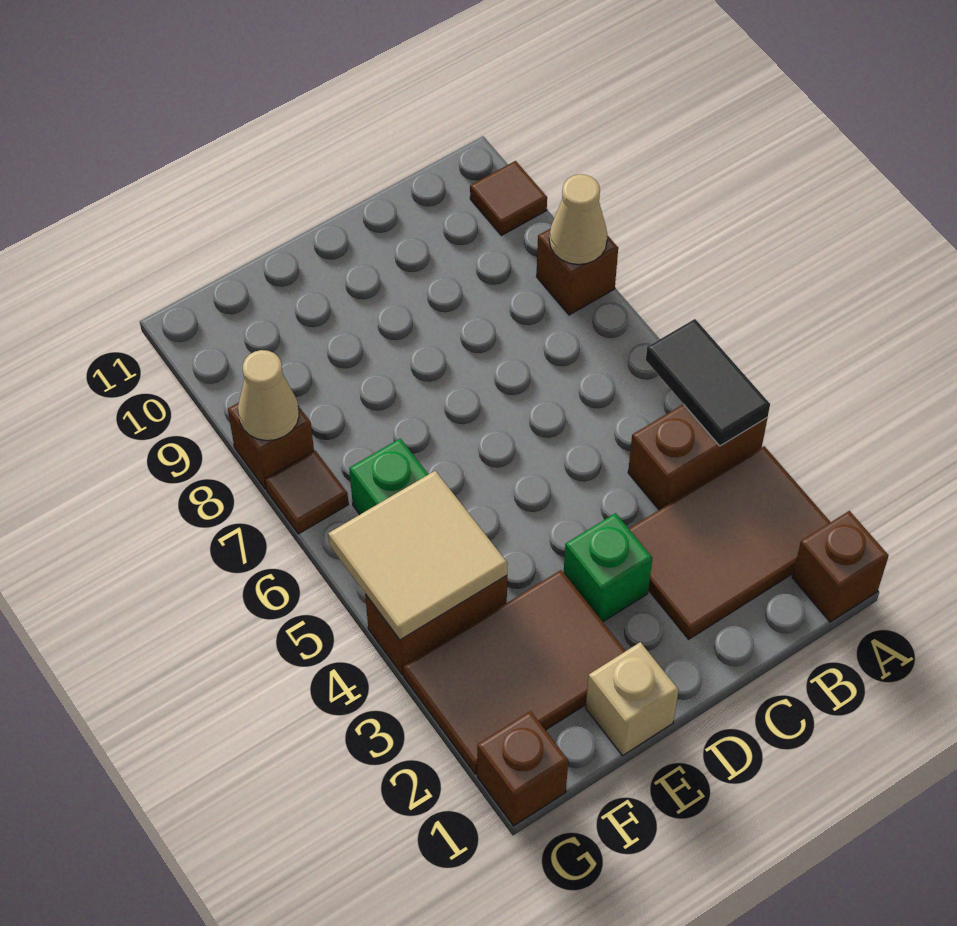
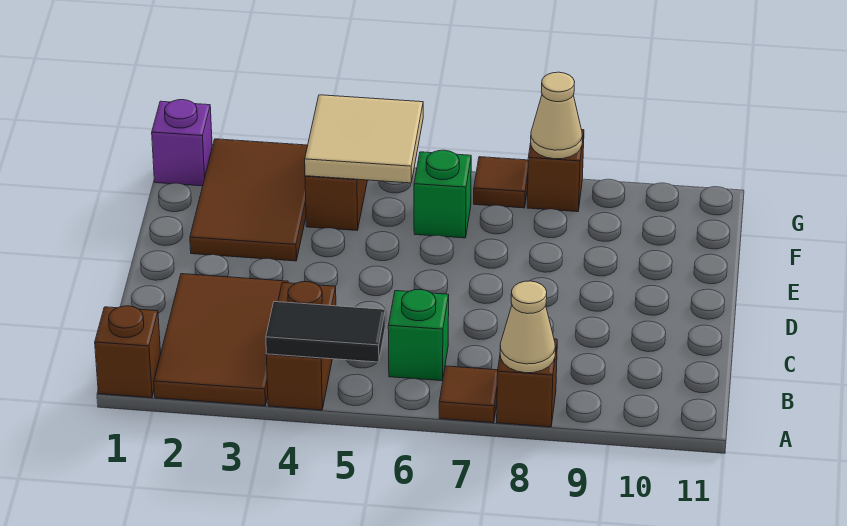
brown tile A10 level 1 -> brown tile A7 level 1
green brick D3 level 1 -> green brick B6 level 1
tan brick E1 level 1 -> none
brown brick G1 level 1 -> purple brick G1 level 1

